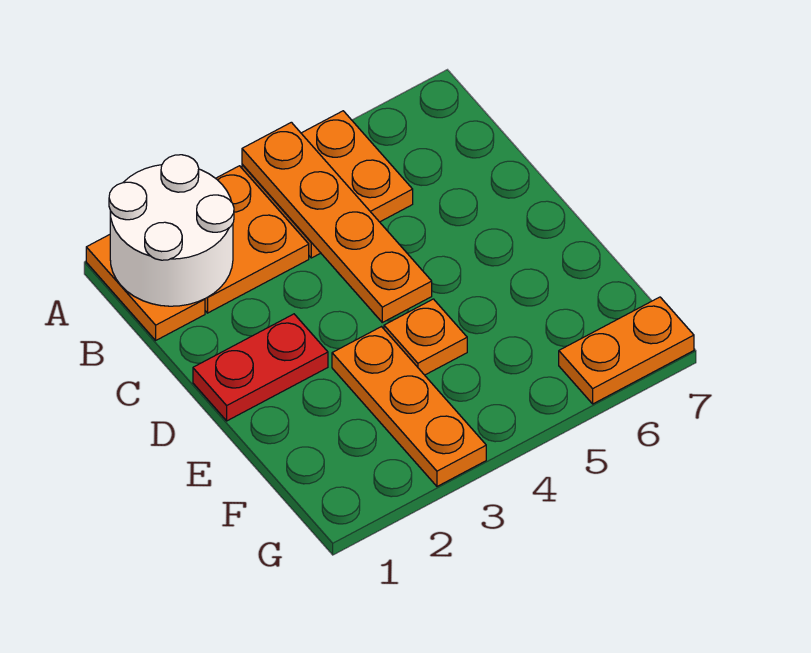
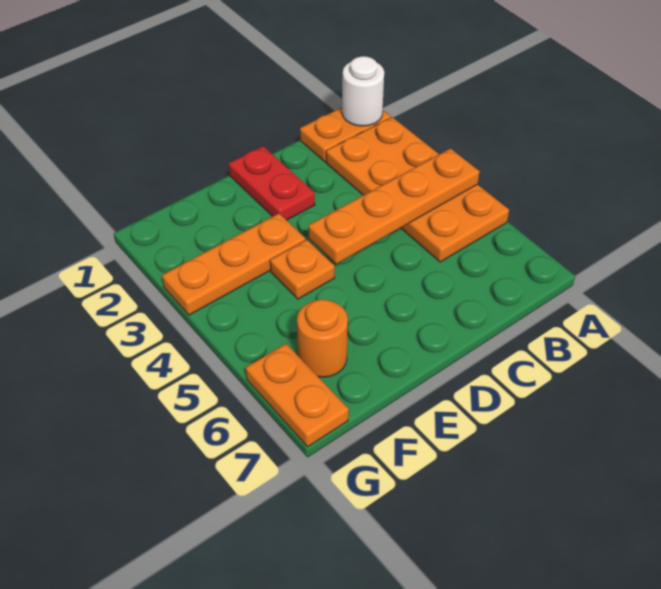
white round brick A1:B2 level 2 -> white round brick A1 level 2
none -> orange round brick F6 level 1

